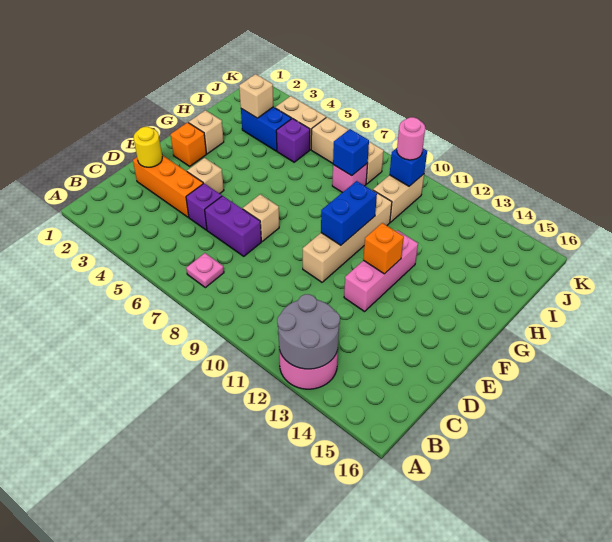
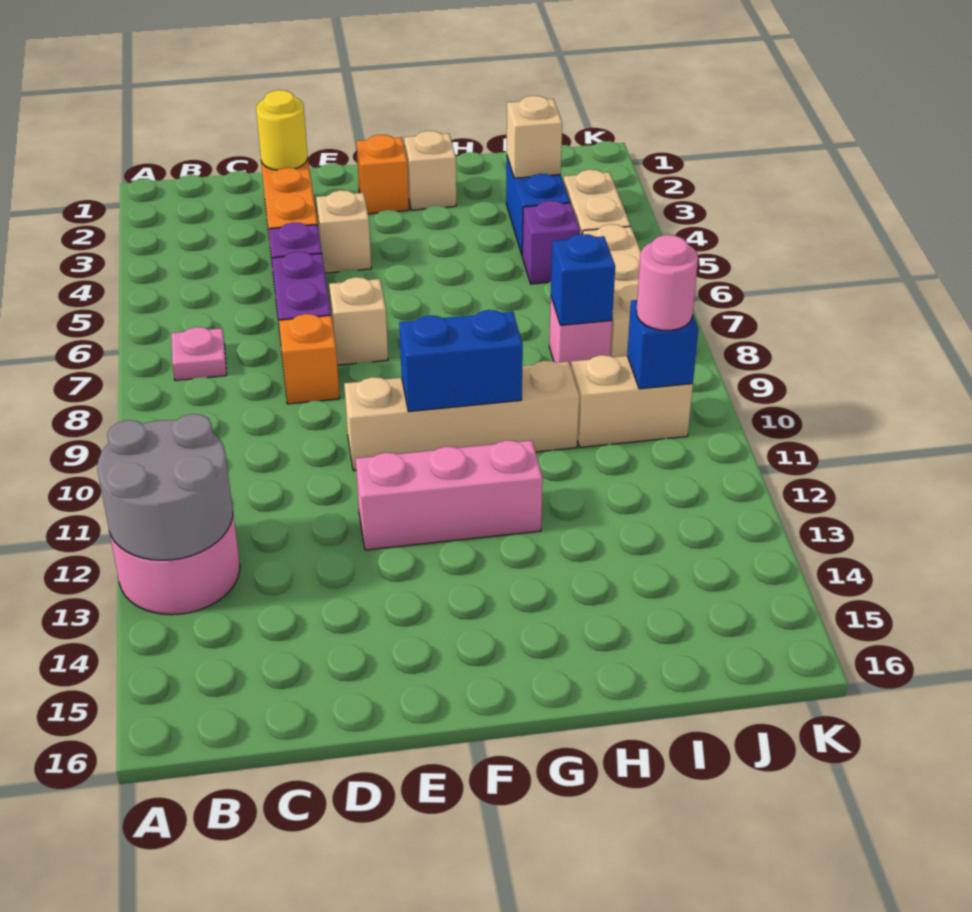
orange brick F12 level 2 -> orange brick D8 level 1

